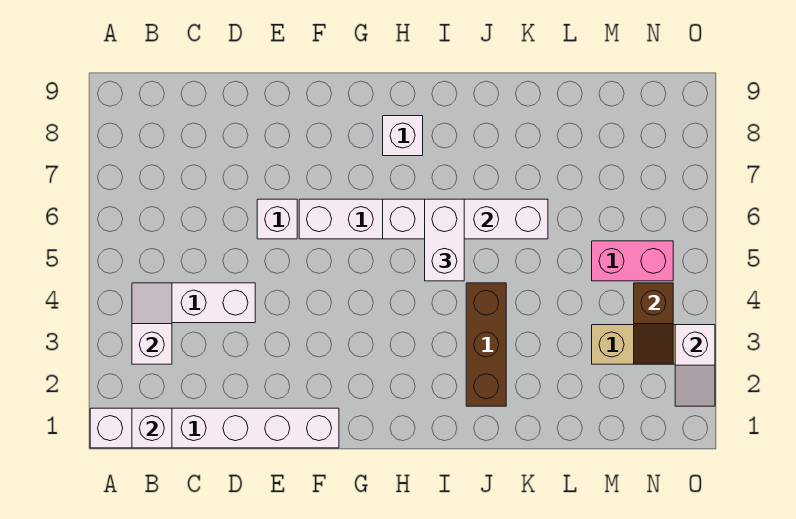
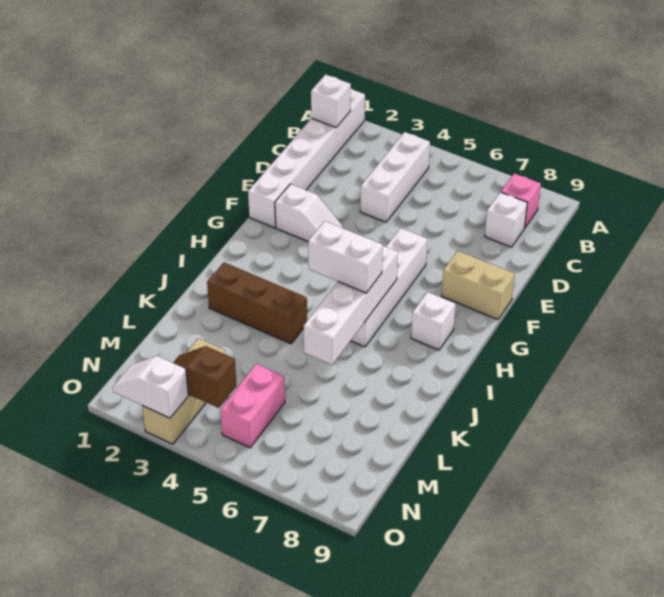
white slope B3:B4 level 2 top 3 -> white slope F2:F3 level 1 top 2
none -> pink brick B8 level 1
white brick E6 level 1 -> white brick C8 level 1
none -> tan brick F8:F9 level 1

